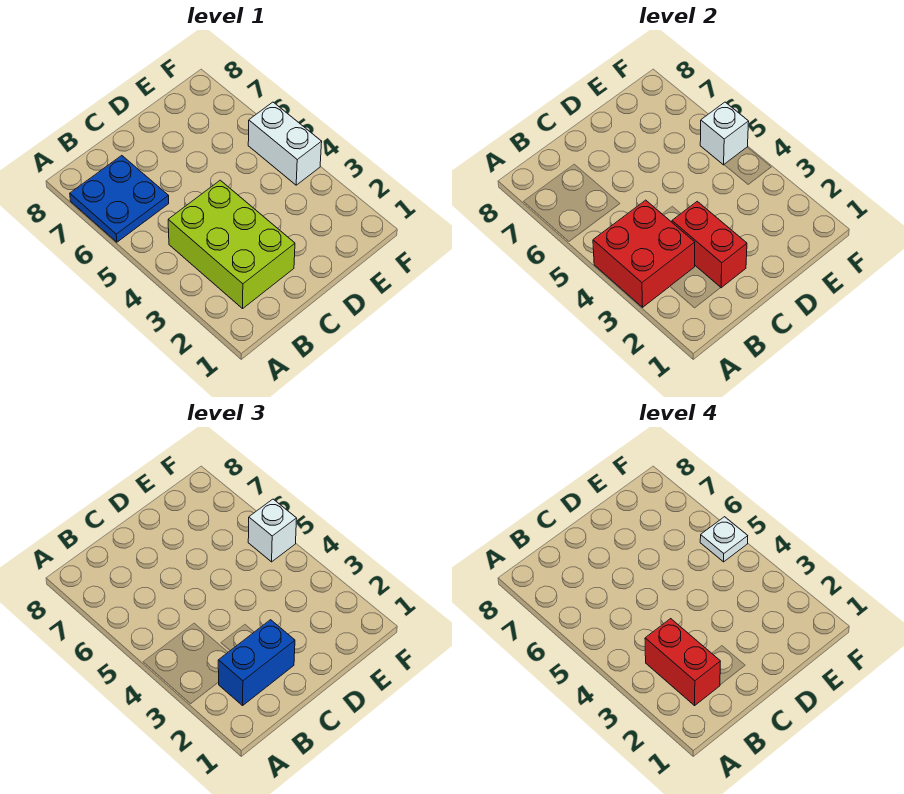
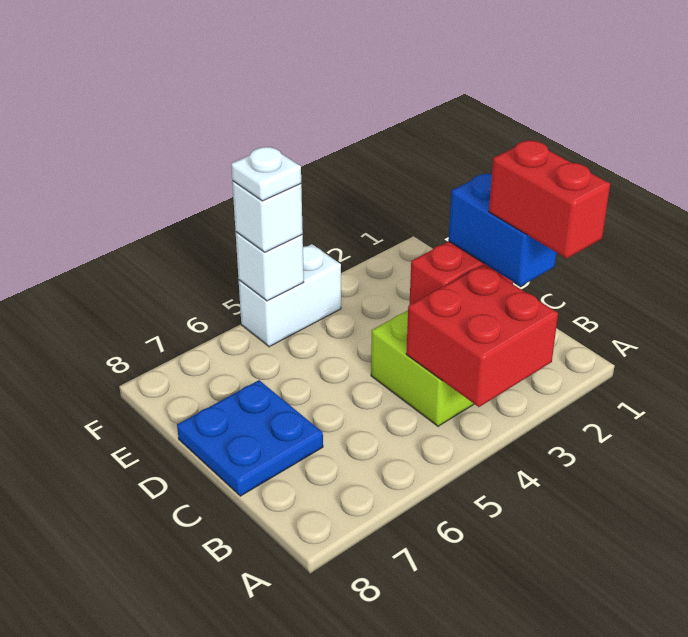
blue plate A6:B7 level 1 -> blue plate C7:D8 level 1
red brick B2:B3 level 4 -> red brick A2:B2 level 4

